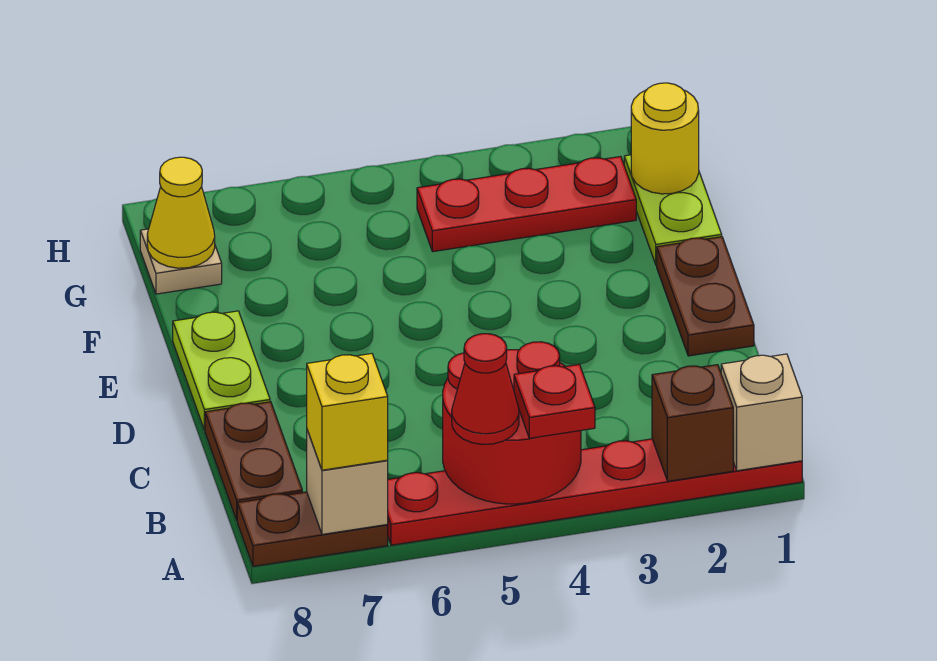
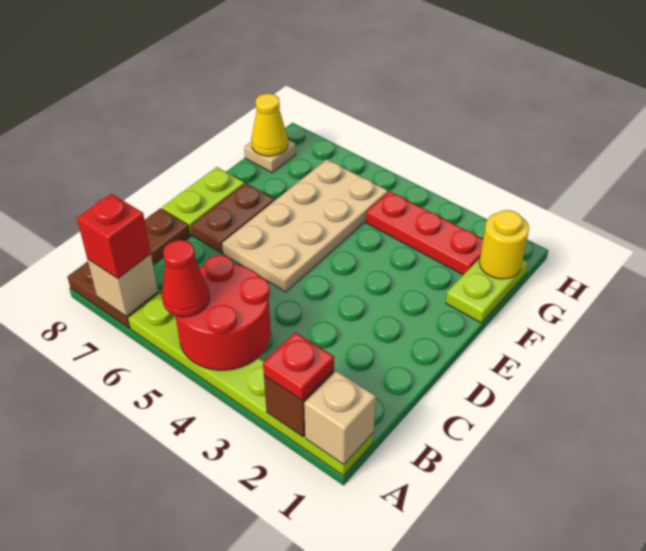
red plate A1:A6 level 1 -> lime plate A1:A6 level 1
red plate A4 level 3 -> red plate A2 level 3
yellow brick A7 level 3 -> red brick A7 level 3
brown plate D1:E1 level 1 -> brown plate D7:E7 level 1
none -> tan plate D5:G6 level 1

